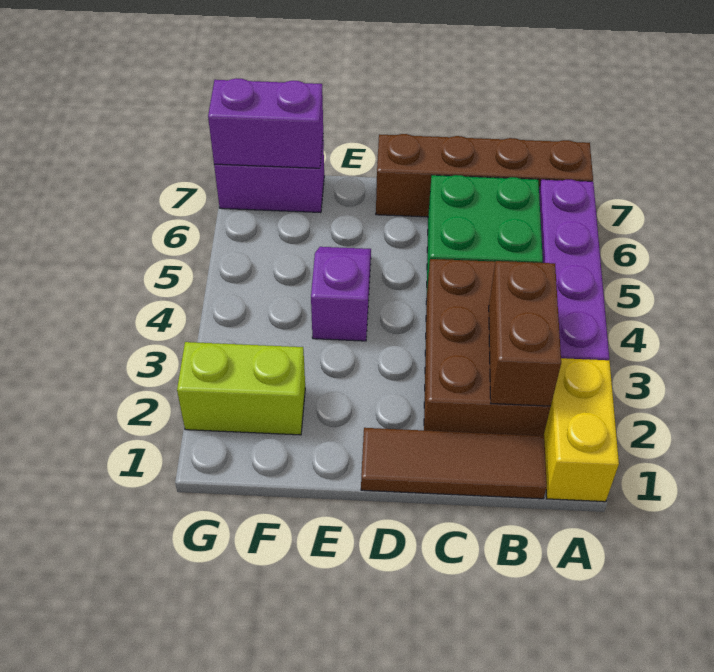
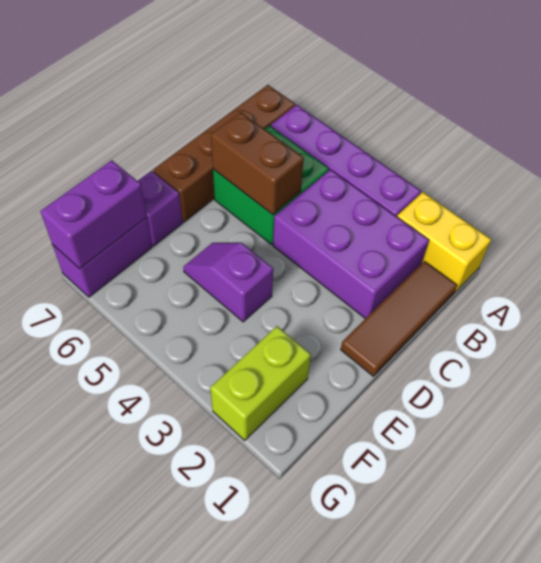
brown brick B2:C4 level 1 -> purple brick B2:C4 level 1
brown brick B2:B3 level 2 -> brown brick C5:C6 level 2
none -> purple brick E7 level 1

